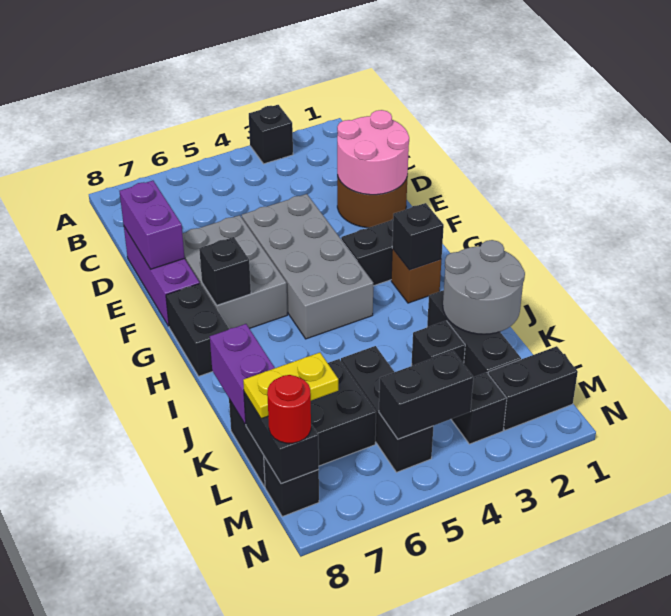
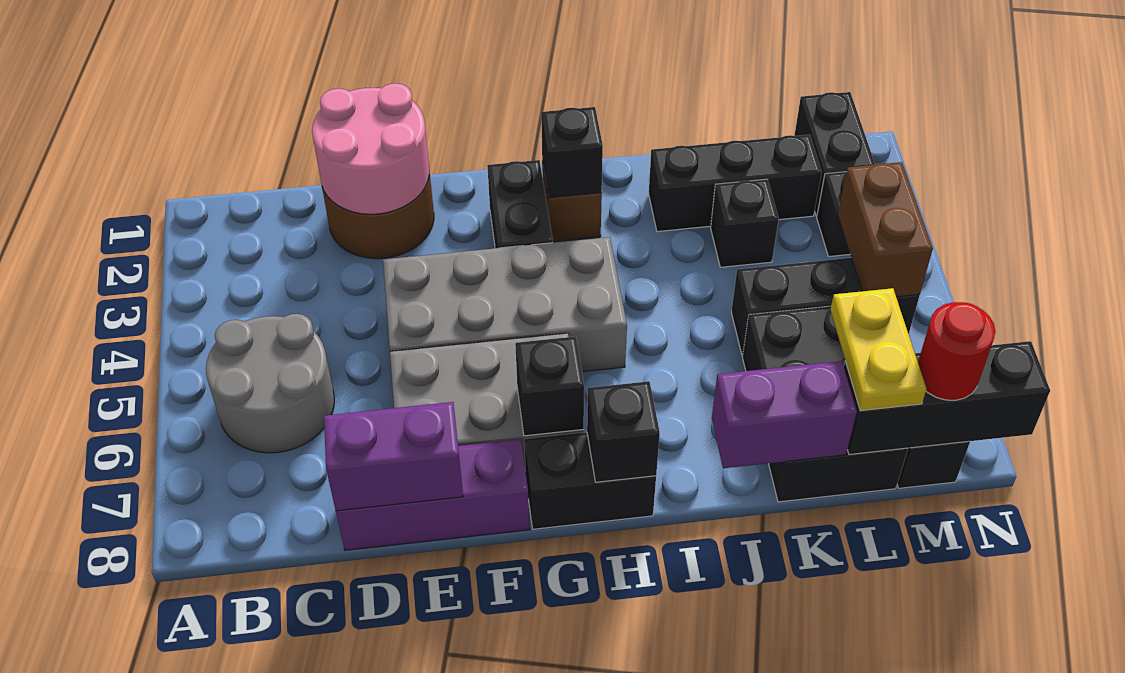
black brick A3 level 1 -> black brick H8 level 2
grey round brick J1:K2 level 2 -> grey round brick B5:C6 level 1
black brick L8:M8 level 2 -> black brick L8:N8 level 2
black brick M4:M5 level 2 -> brown brick M4:M5 level 2

